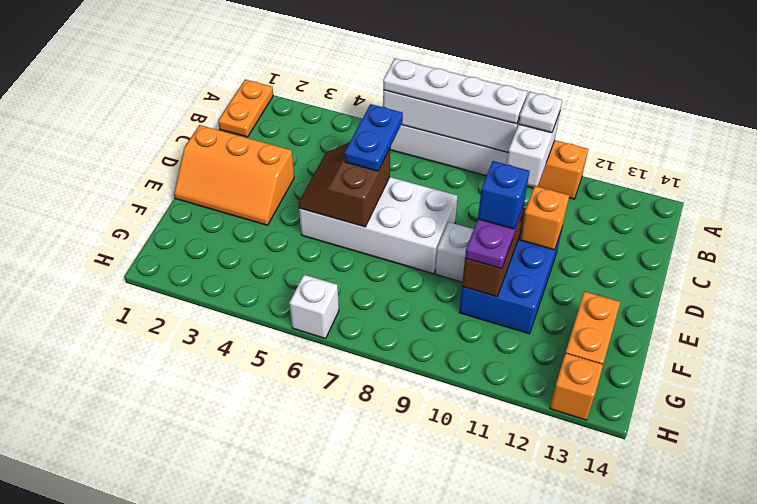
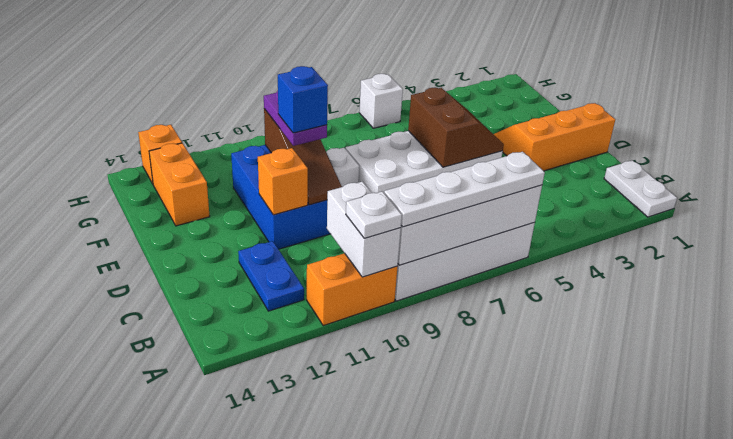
orange plate A1:B1 level 1 -> white plate A1:B1 level 1
blue plate C6:D6 level 3 -> blue plate B12:C12 level 1

